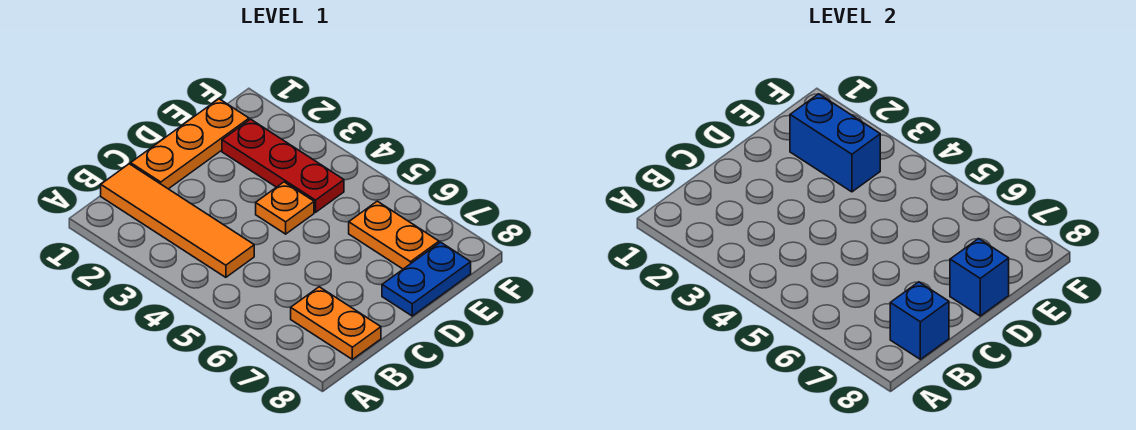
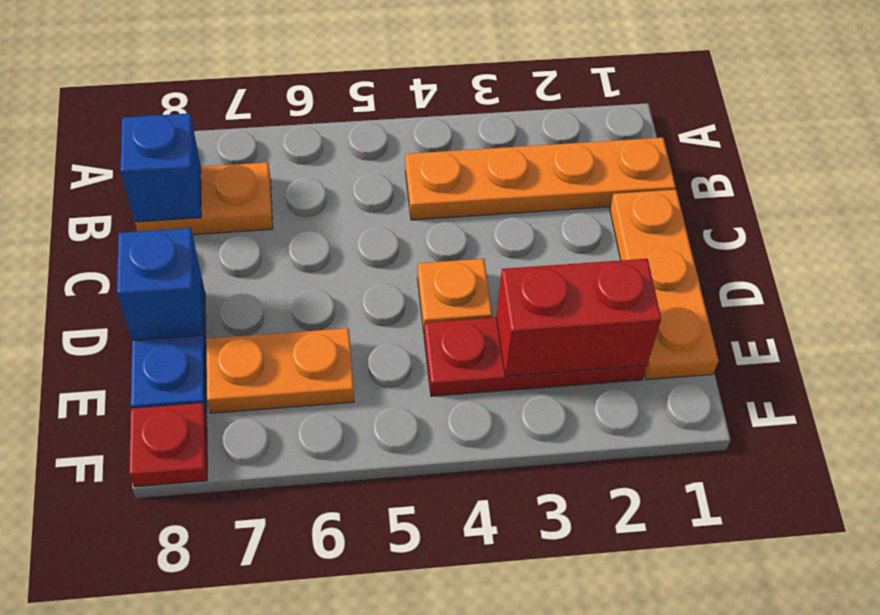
orange tile B1:B4 level 1 -> orange plate B1:B4 level 1
blue brick E2:E3 level 2 -> red brick E2:E3 level 2
none -> red plate F8 level 1

